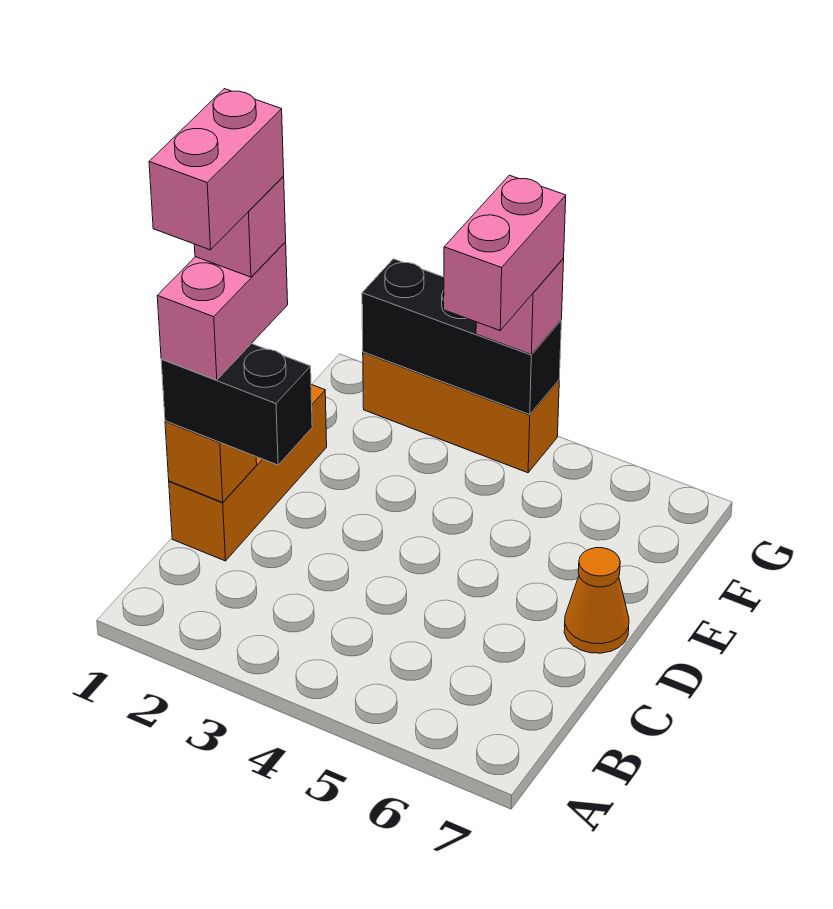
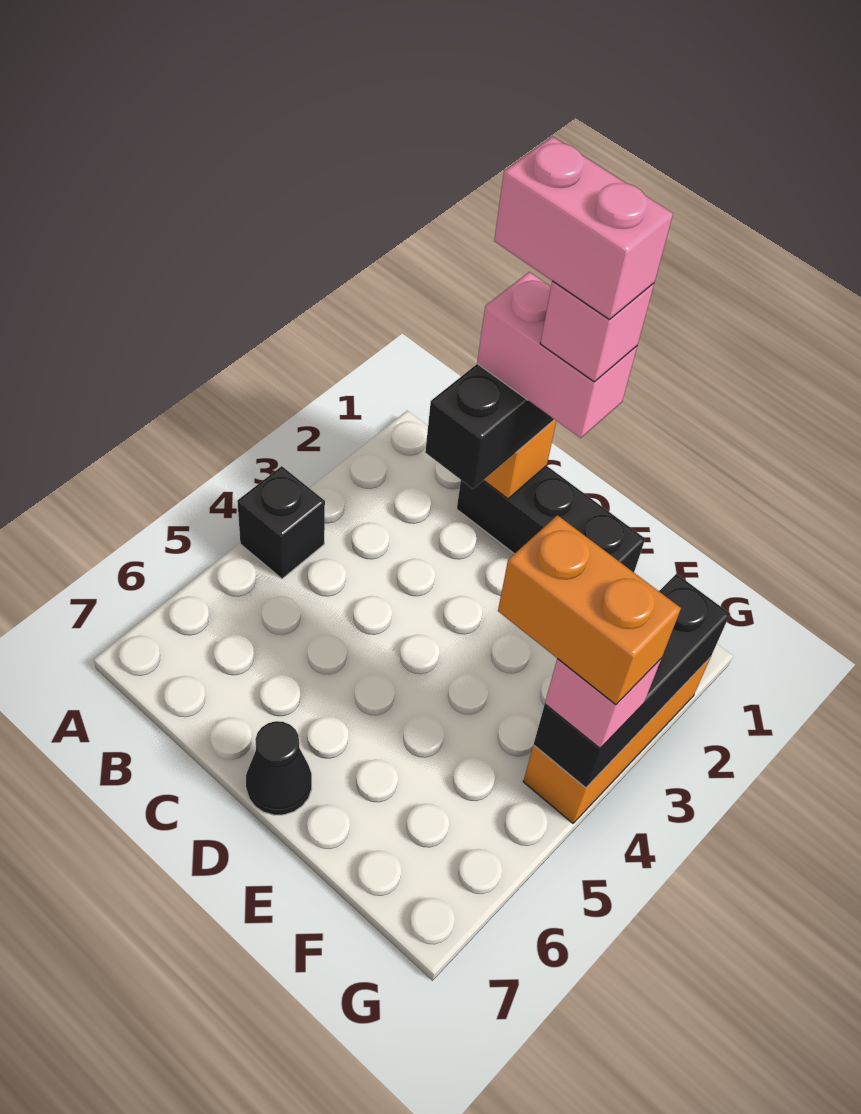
none -> black brick A4 level 1
orange brick C1:E1 level 1 -> black brick C1:E1 level 1
orange cone D7 level 1 -> black cone D7 level 1
pink brick F4:G4 level 4 -> orange brick F4:G4 level 4

